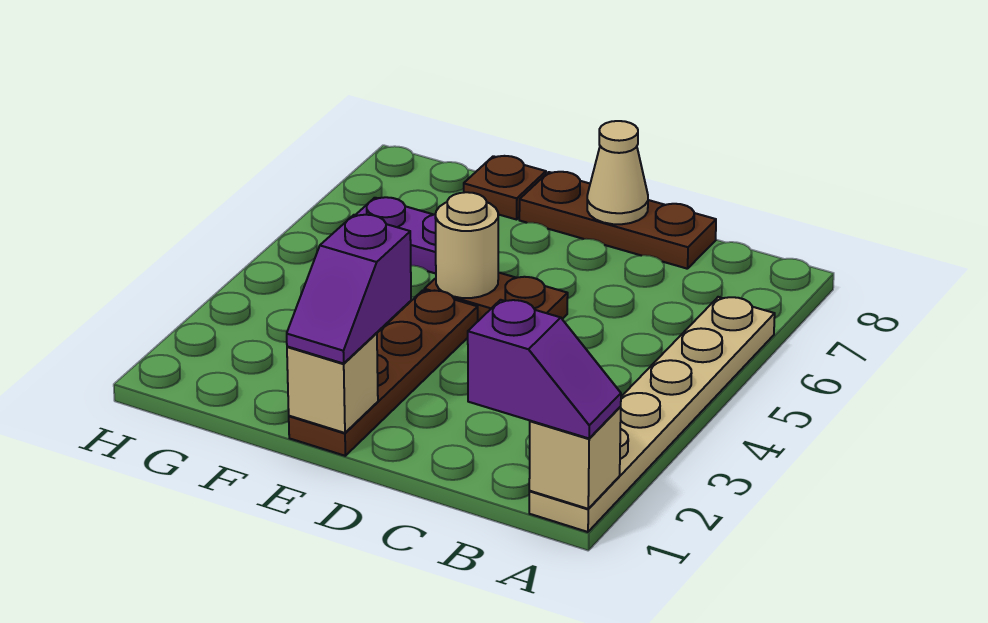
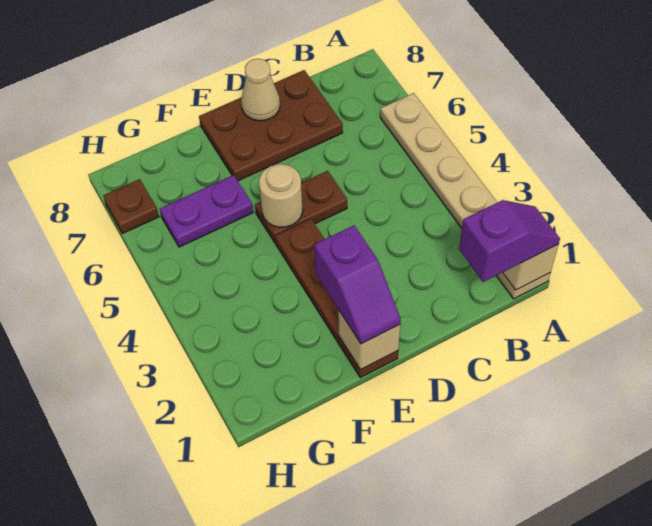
brown plate C8:E8 level 1 -> brown plate C7:E8 level 1
brown plate F8 level 1 -> brown plate H7 level 1

